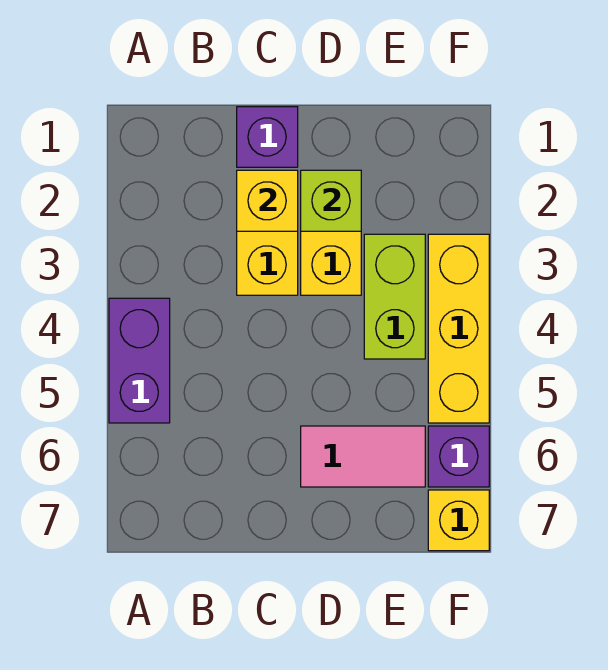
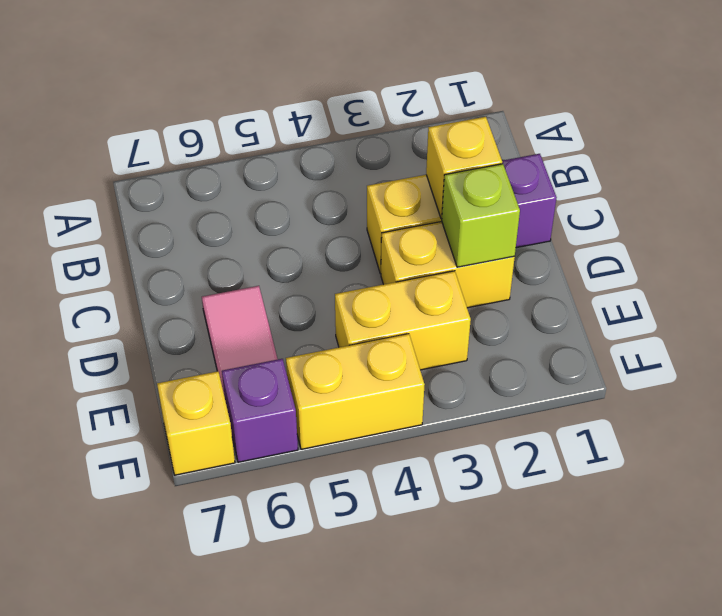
purple brick A4:A5 level 1 -> none
lime brick E3:E4 level 1 -> yellow brick E3:E4 level 1
yellow brick F3:F5 level 1 -> yellow brick F4:F5 level 1

